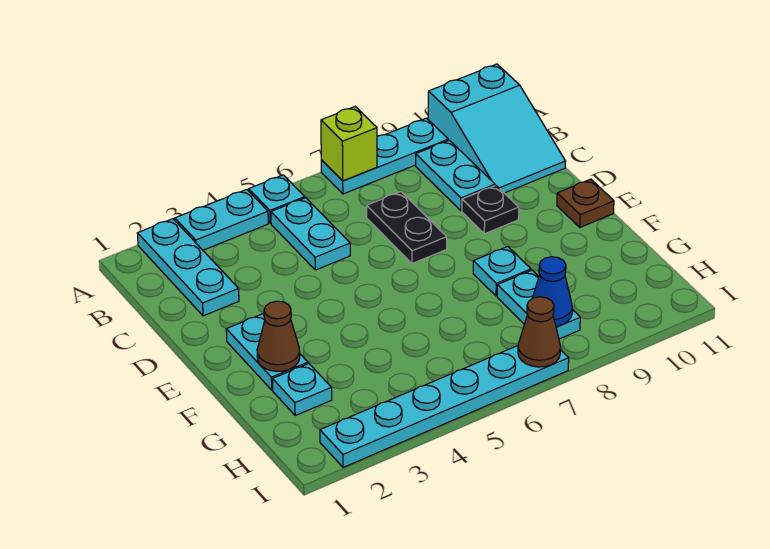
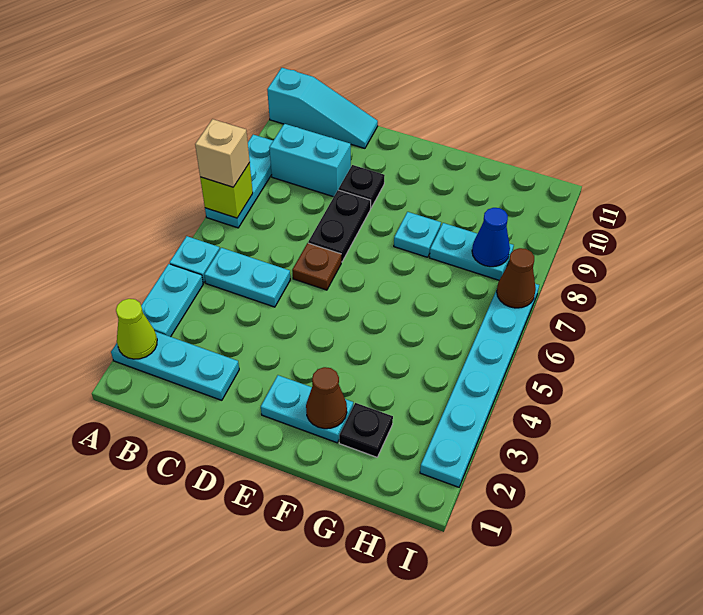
none -> lime cone A2 level 2
none -> tan brick A7 level 3
cyan slope A10:C11 level 1 top A -> cyan slope A11:C11 level 1 top A
cyan plate B9:C9 level 1 -> cyan brick B9:C9 level 1
black plate C7:D7 level 1 -> black plate D7:D8 level 1
brown plate E11 level 1 -> brown plate D6 level 1
cyan plate G2 level 1 -> black plate G2 level 1

